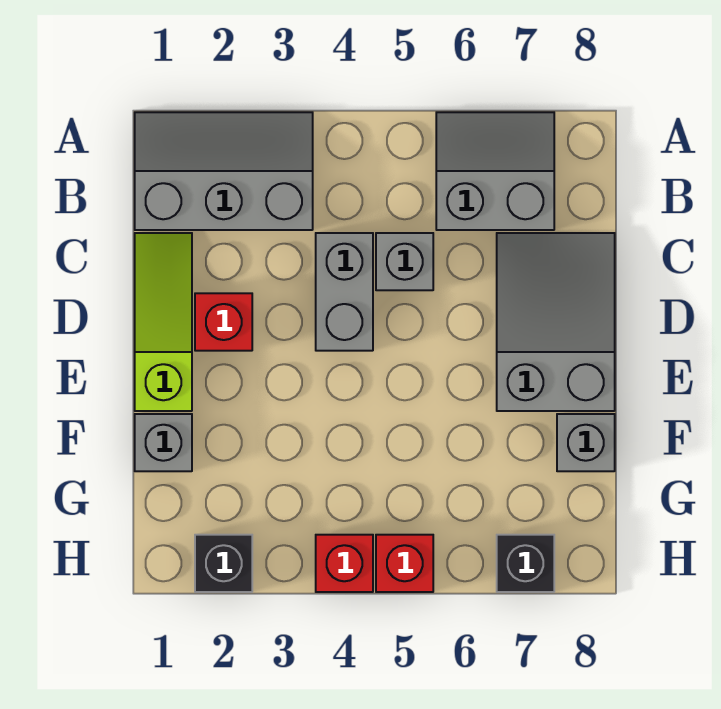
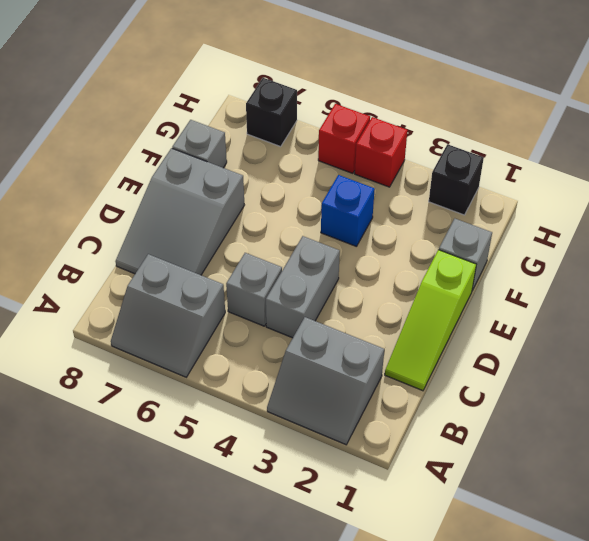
grey slope A1:B3 level 1 top B -> grey slope A2:B3 level 1 top B
red brick D2 level 1 -> none
none -> blue brick F4 level 1

